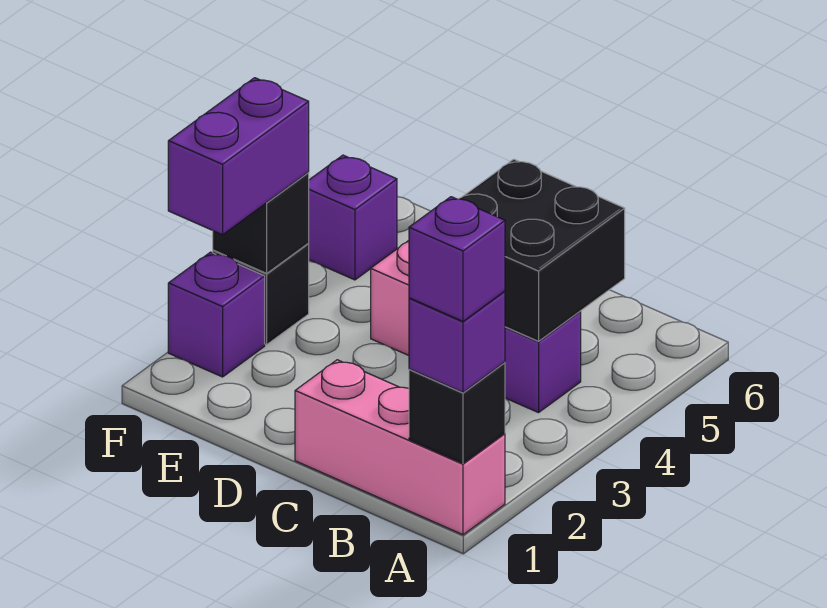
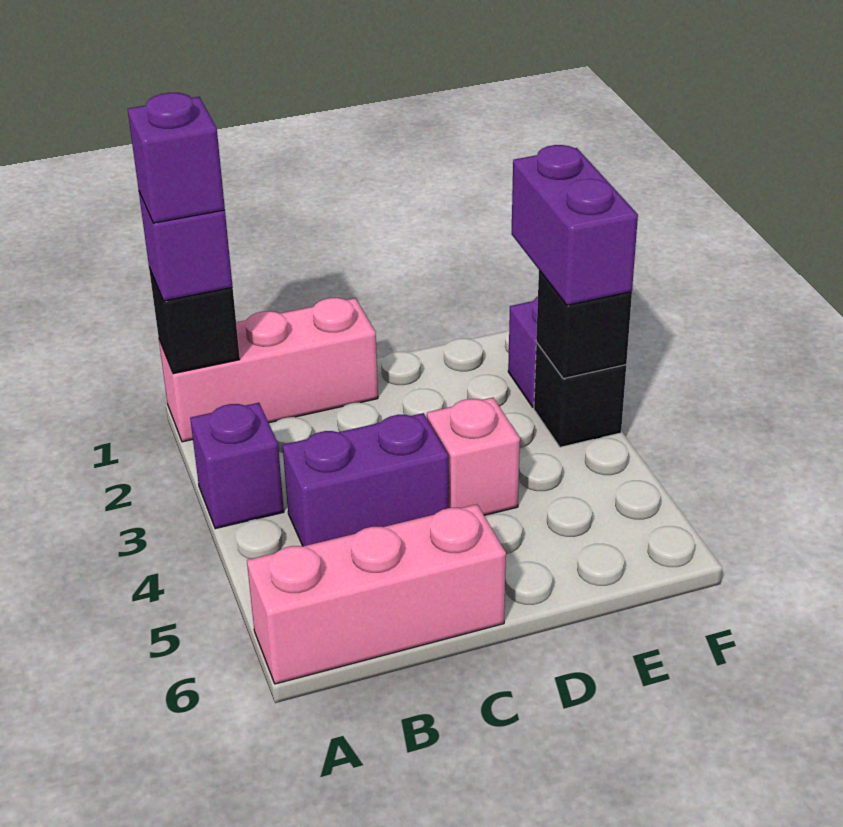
none -> pink brick A6:C6 level 1
black brick B4:C5 level 2 -> none
purple brick F5 level 1 -> purple brick A3 level 1

